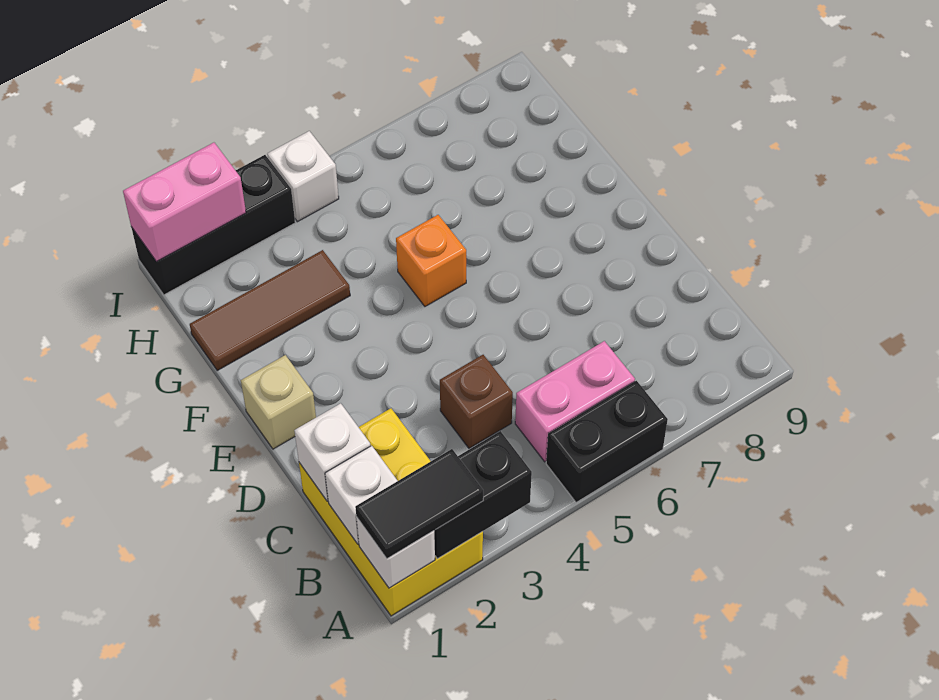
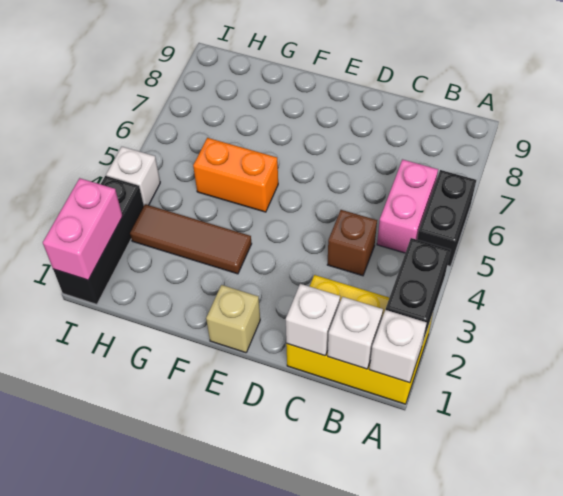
black tile A1:A2 level 3 -> none
orange brick F5 level 1 -> orange brick F5:G5 level 1
brown tile G1:G3 level 1 -> brown tile F3:H3 level 1

